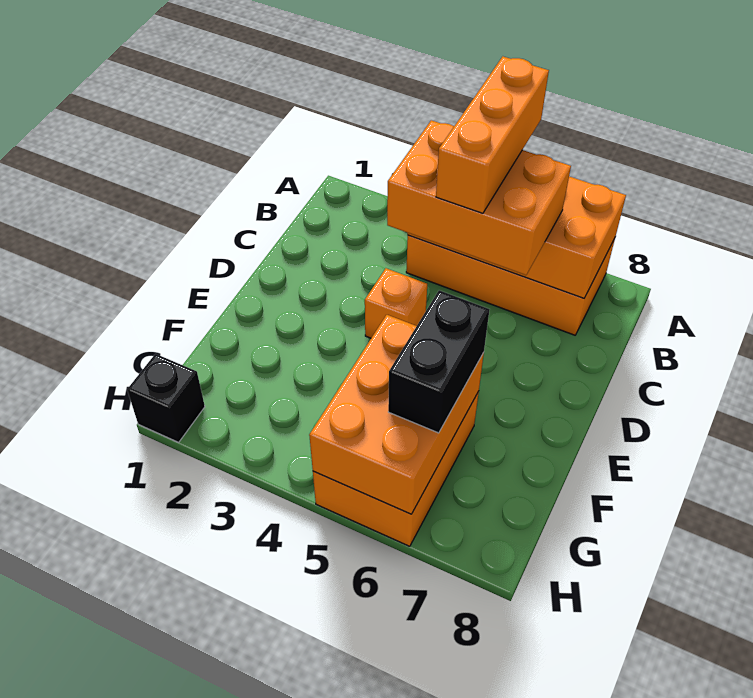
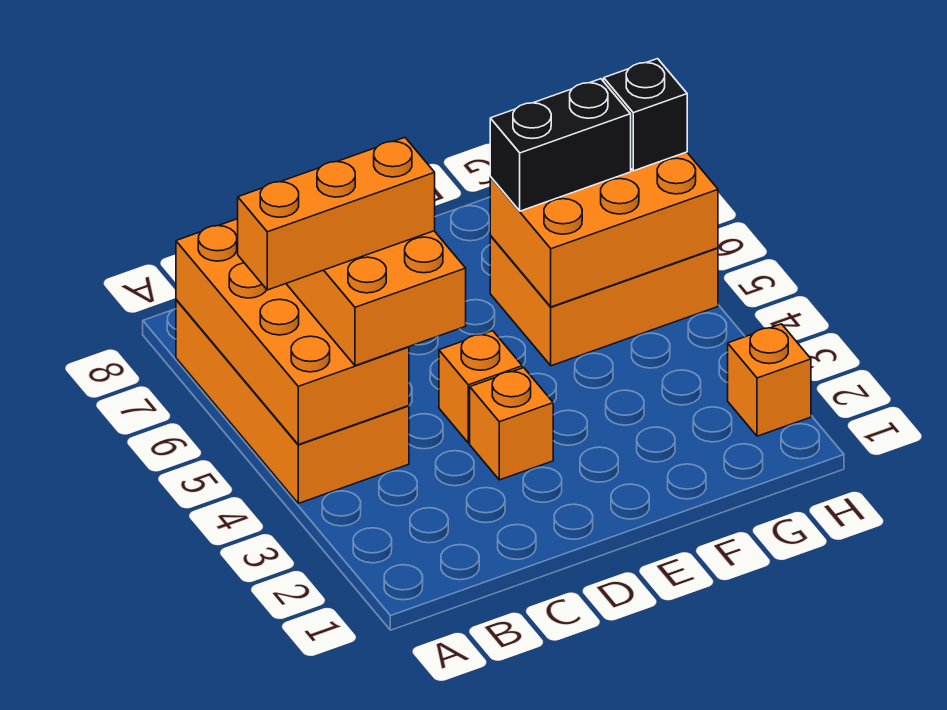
none -> orange brick D3 level 1
black brick H1 level 1 -> black brick H6 level 3
none -> orange brick H2 level 1

